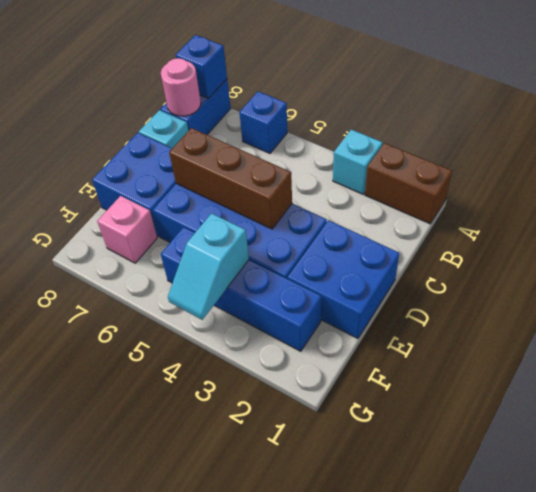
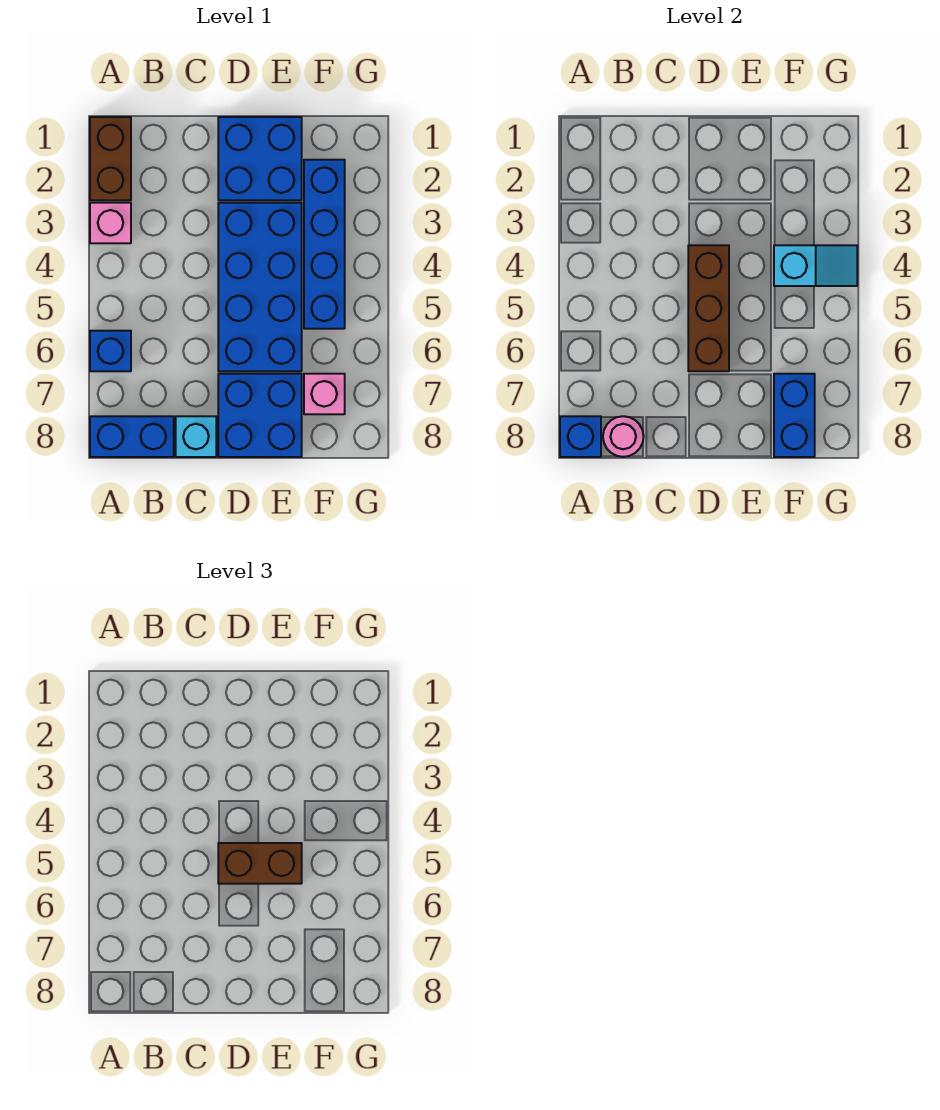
cyan brick A3 level 1 -> pink brick A3 level 1
none -> brown brick D5:E5 level 3
none -> blue brick F7:F8 level 2

